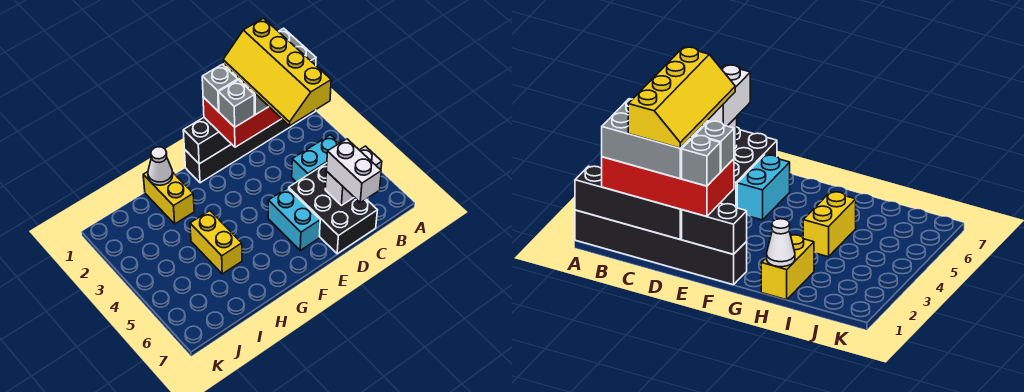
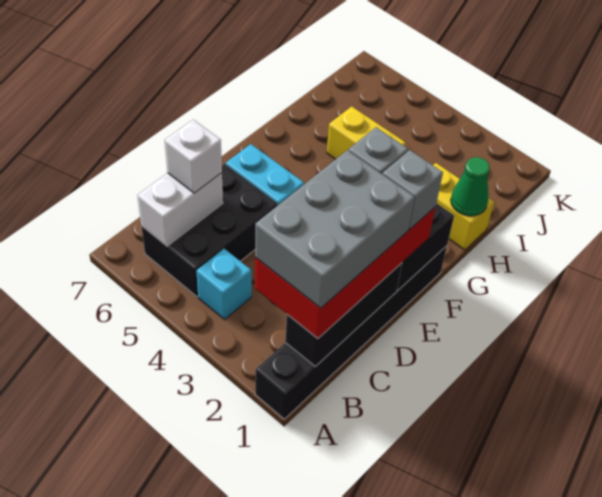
black brick A1:D1 level 2 -> black brick B1:D1 level 2
cyan brick B4:C4 level 1 -> cyan brick B4 level 1
yellow slope C1:D4 level 5 top C -> none
black brick C5:D7 level 1 -> black brick B5:D6 level 1
white brick C6:C7 level 3 -> white brick C6 level 3
white cone H1 level 2 -> green cone H1 level 2

